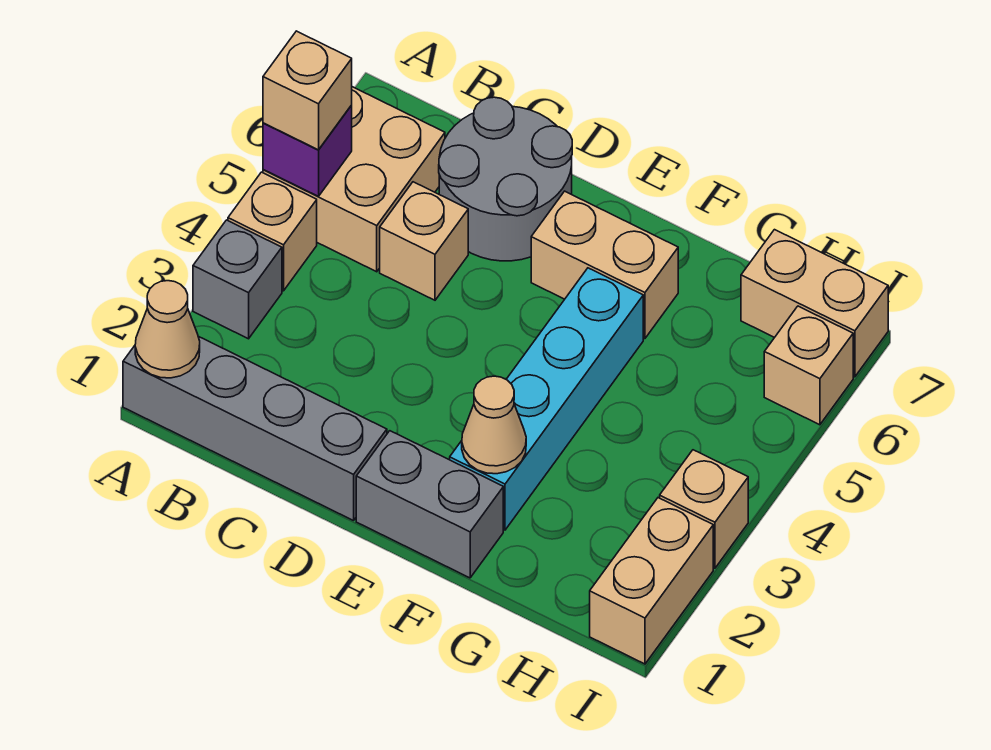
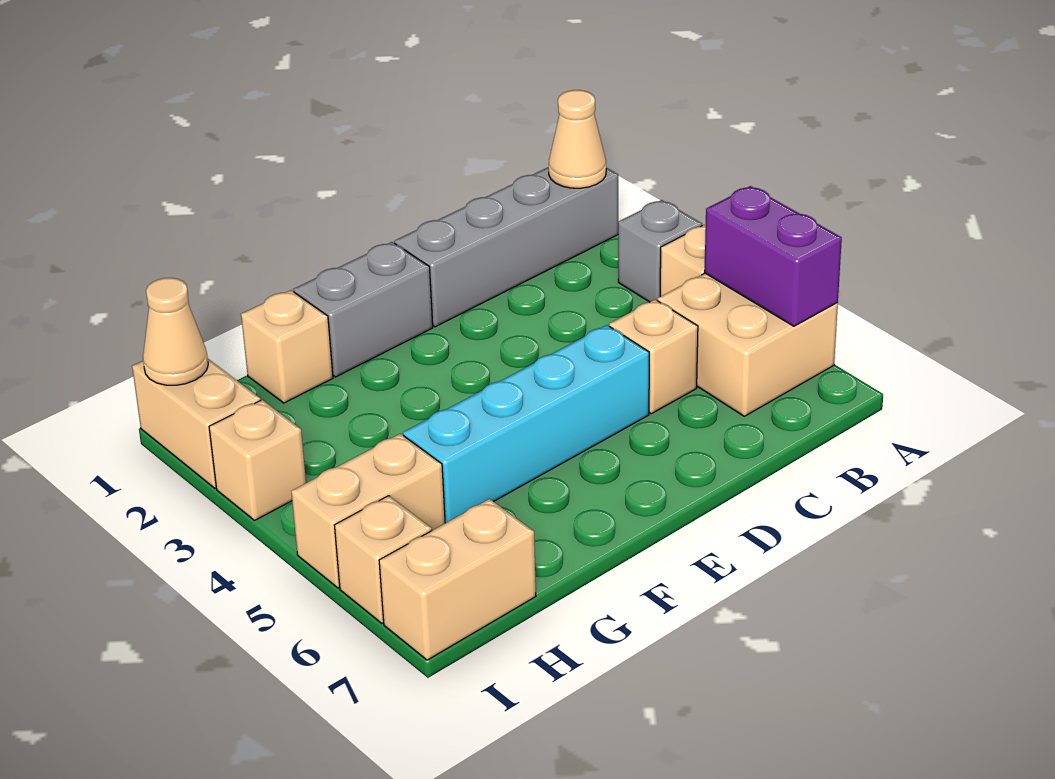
purple brick A5 level 2 -> purple brick A5:A6 level 2
tan brick A5 level 3 -> tan brick G1 level 1
grey round brick C6:D7 level 1 -> none
tan brick E6:F6 level 1 -> tan brick H5:I5 level 1
cyan brick F2:F5 level 1 -> cyan brick D5:G5 level 1
tan cone F2 level 2 -> tan cone I1 level 2

